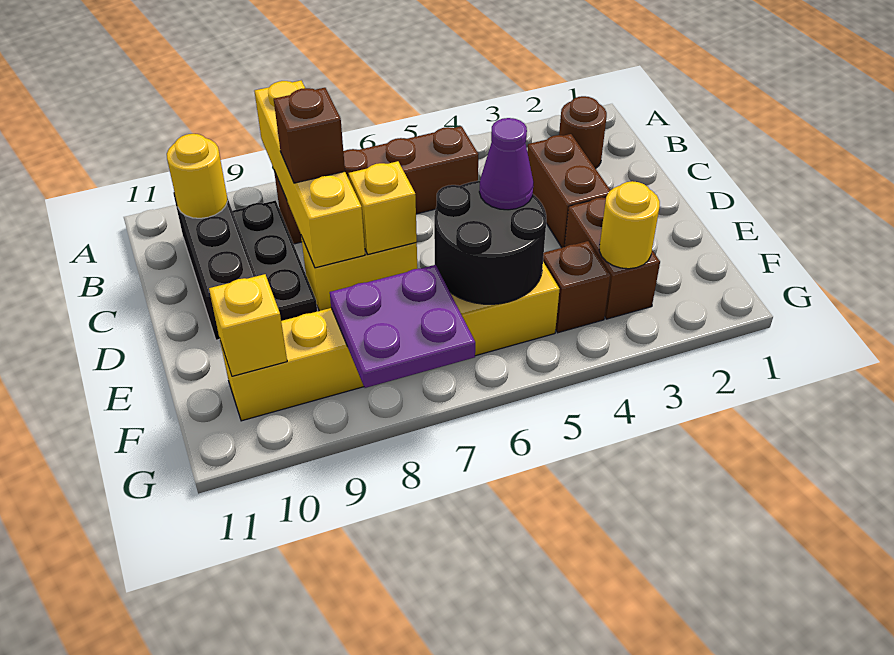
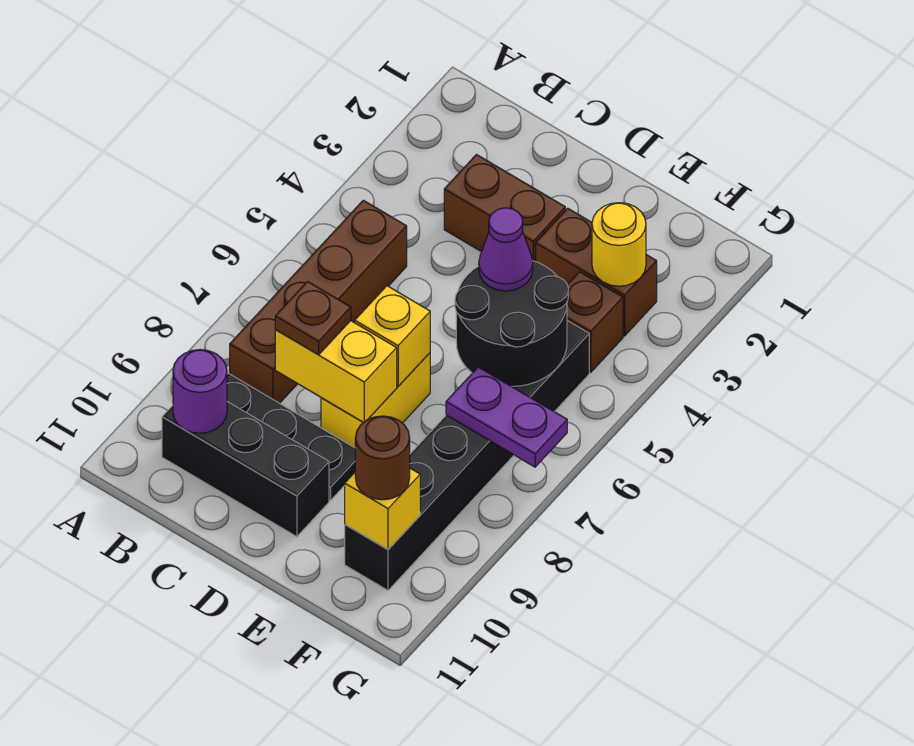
yellow brick A8:D8 level 2 -> yellow brick C8:D8 level 2
brown round brick B2 level 1 -> brown round brick F10 level 3
yellow round brick B10 level 2 -> purple round brick B10 level 2
brown brick C8 level 3 -> brown plate C8 level 3
yellow brick F5:F10 level 1 -> black brick F5:F10 level 1
purple plate F7:G8 level 2 -> purple plate F7:G7 level 2

